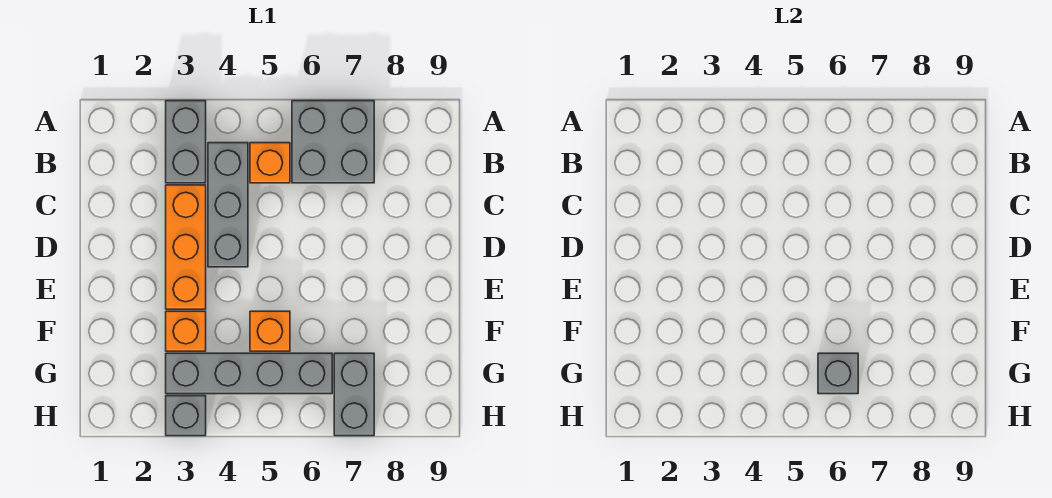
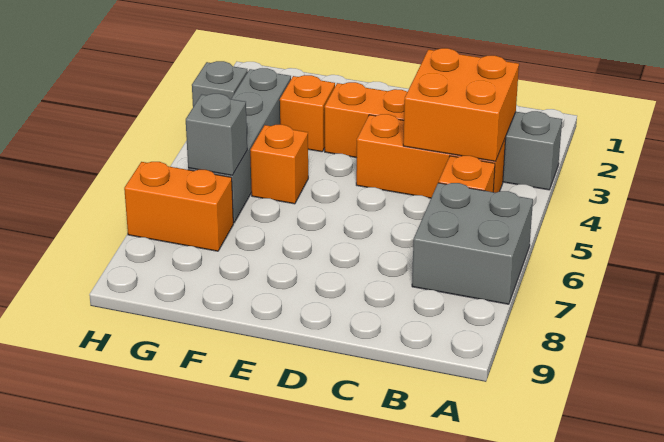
none -> orange brick B3:C4 level 2
grey brick B4:D4 level 1 -> orange brick B4:D4 level 1
grey brick G7:H7 level 1 -> orange brick G7:H7 level 1

